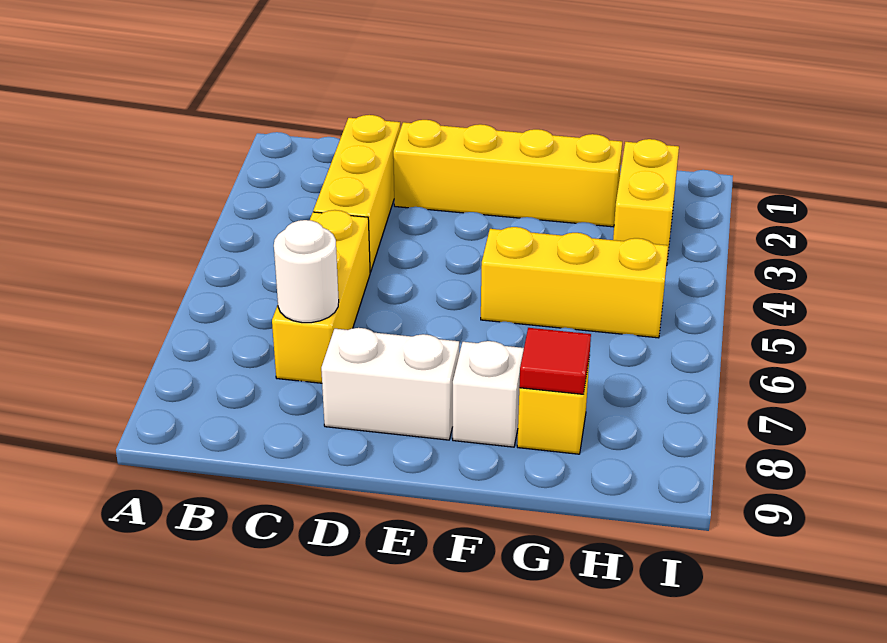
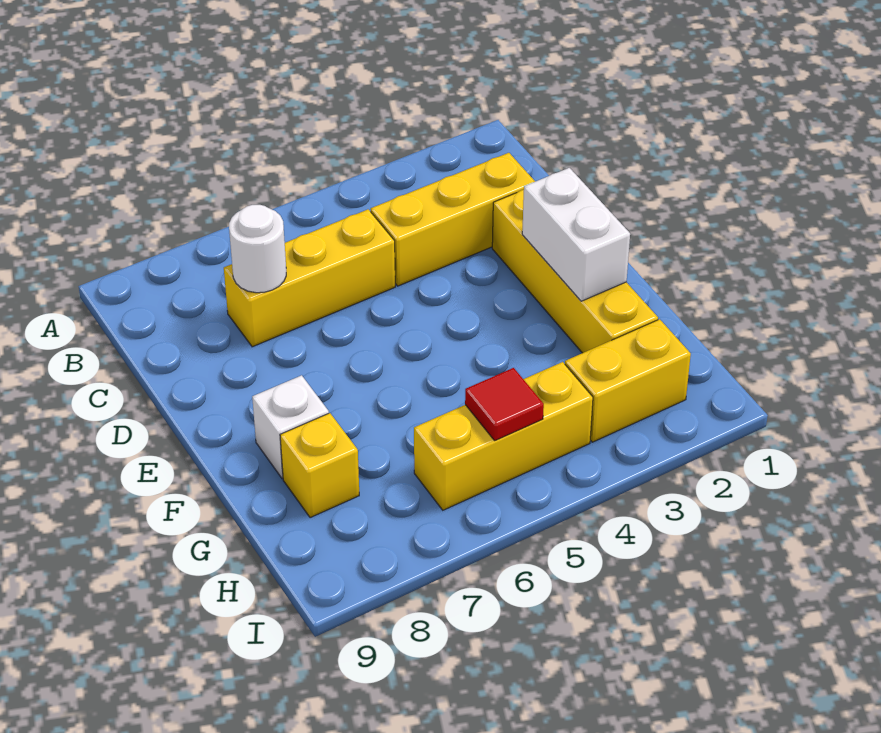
white brick D8:E8 level 1 -> white brick E2:F2 level 2
yellow brick F5:H5 level 1 -> yellow brick H4:H6 level 1
red tile G8 level 2 -> red tile H5 level 2

